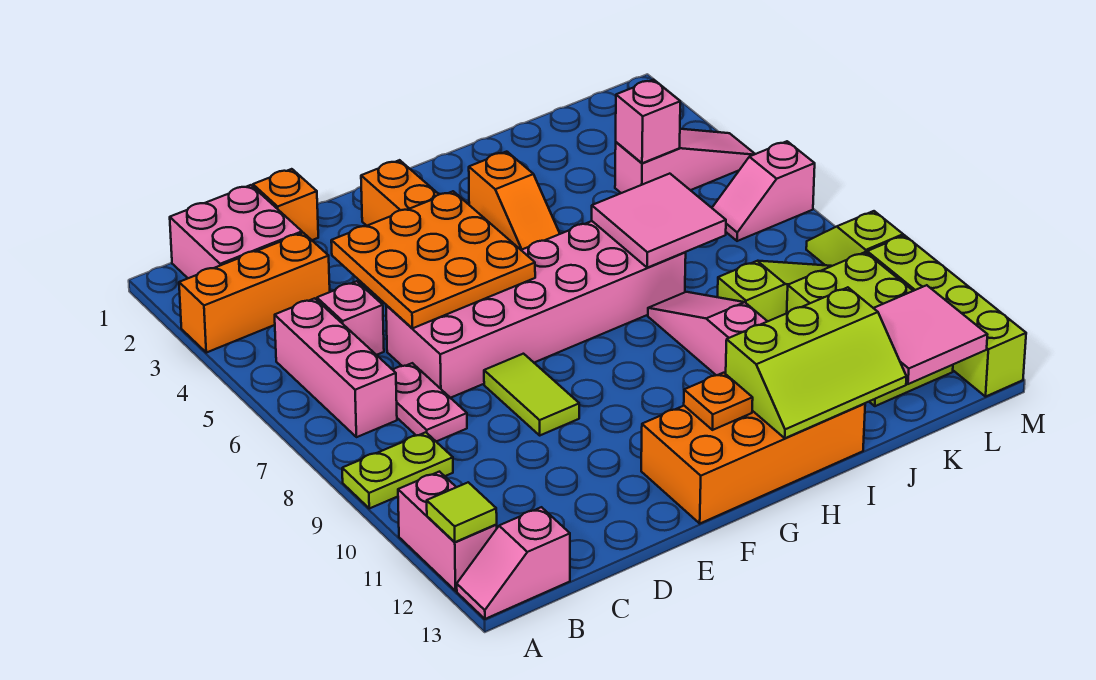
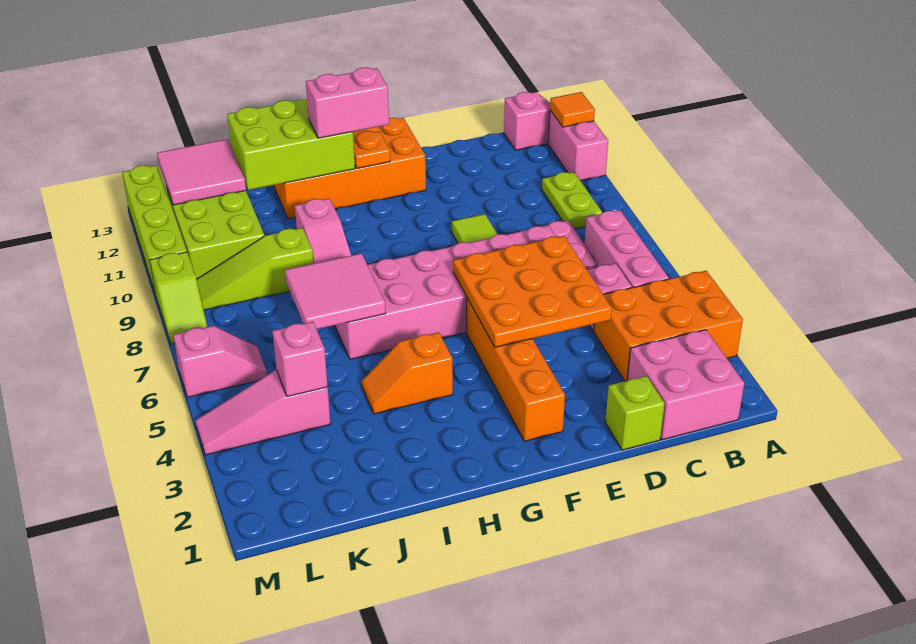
orange brick A3:C3 level 1 -> orange brick A3:C4 level 1
lime plate A9:B9 level 1 -> lime plate B9:B10 level 1
lime tile A12 level 2 -> orange tile A12 level 2
orange brick D1 level 1 -> lime brick D1 level 1
none -> pink brick G12:H12 level 3
orange slope H3:H4 level 1 top 3 -> orange slope H4:I4 level 1 top H
lime slope H12:J13 level 2 top 12 -> lime brick H12:J13 level 2

